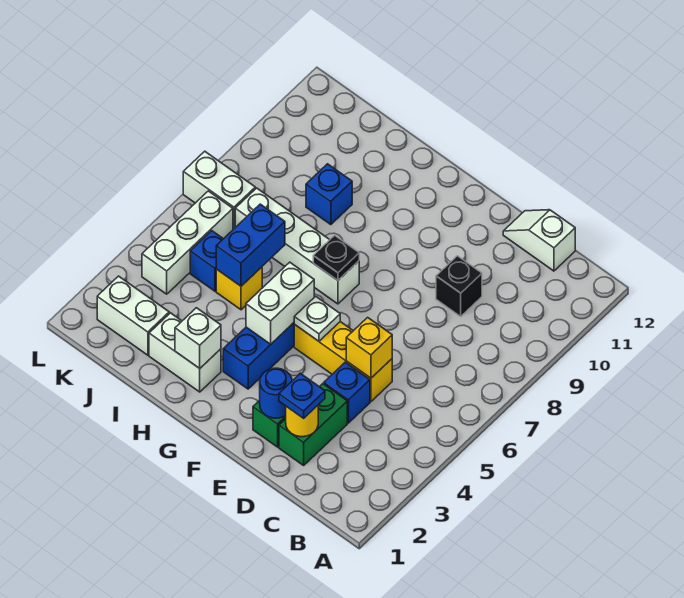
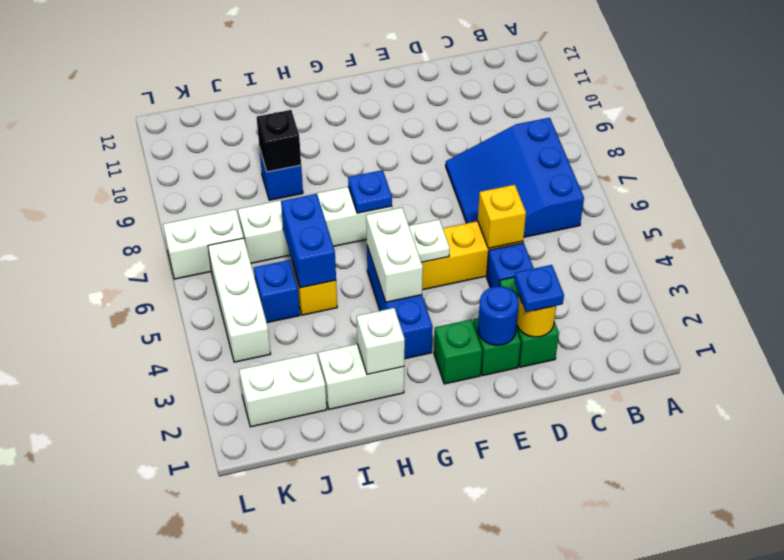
none -> blue slope B6:D8 level 1 top B
white slope C12:D12 level 1 top C -> none
black brick D9 level 1 -> black brick I9 level 2
none -> green brick F2 level 1
black plate G7 level 2 -> blue plate G7 level 2

